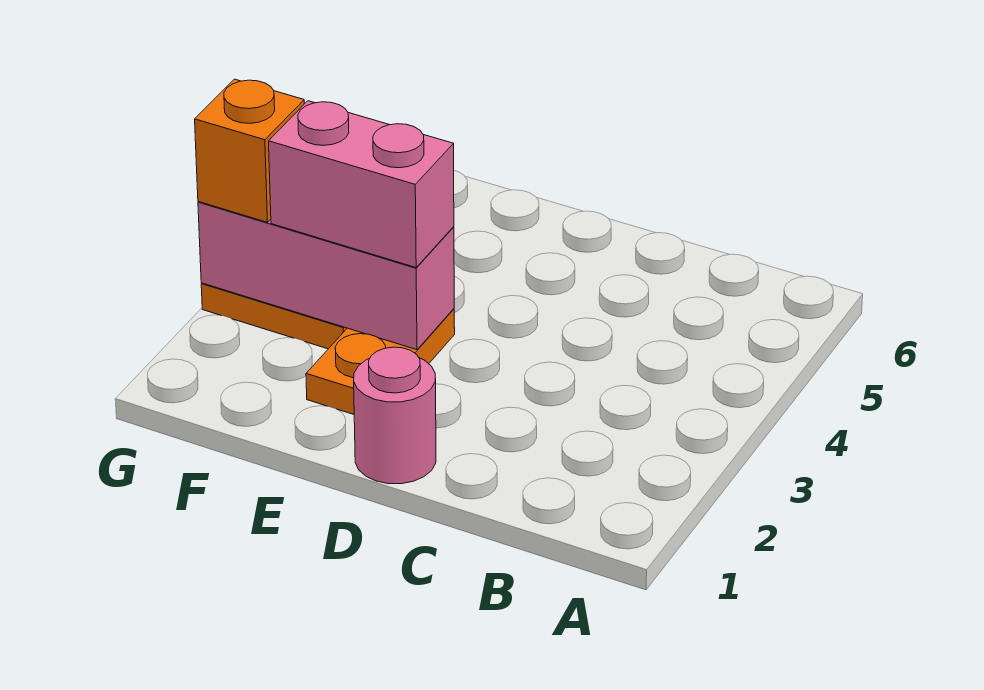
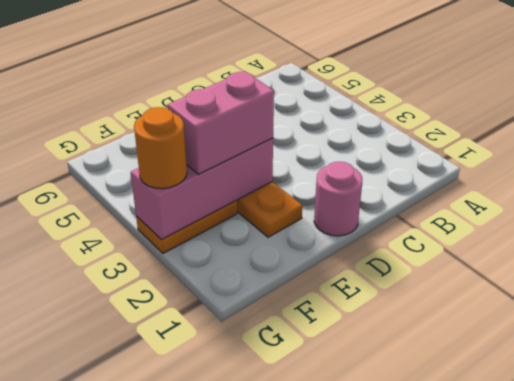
orange brick G3 level 3 -> orange round brick G3 level 3

